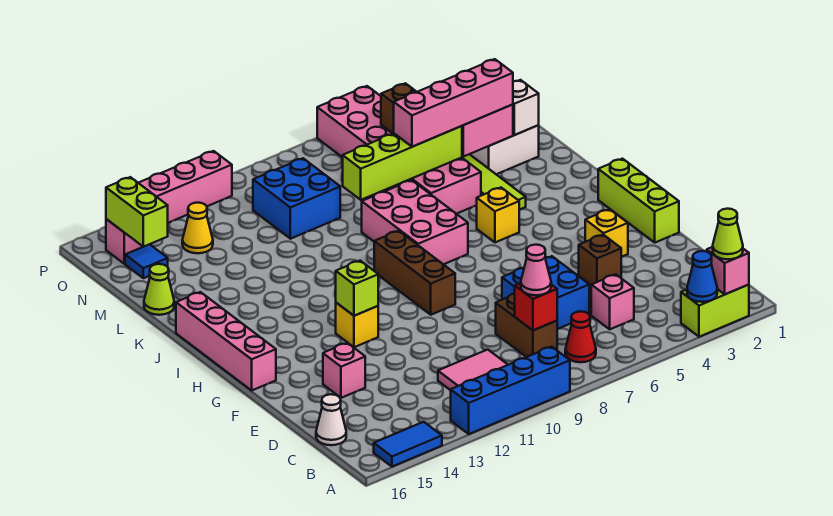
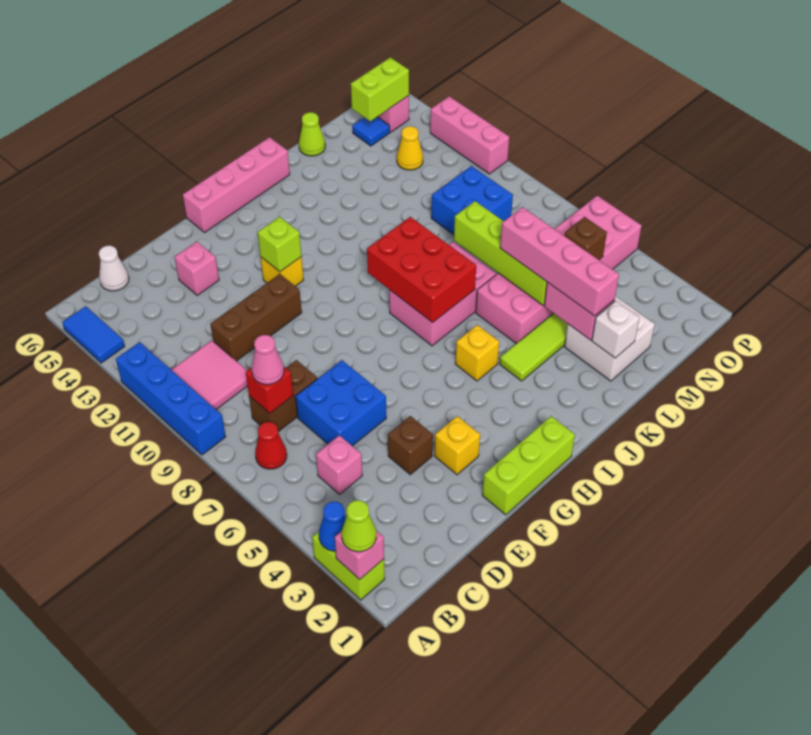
brown brick G9:I9 level 1 -> brown brick D11:F11 level 1
none -> red brick I7:J9 level 2

